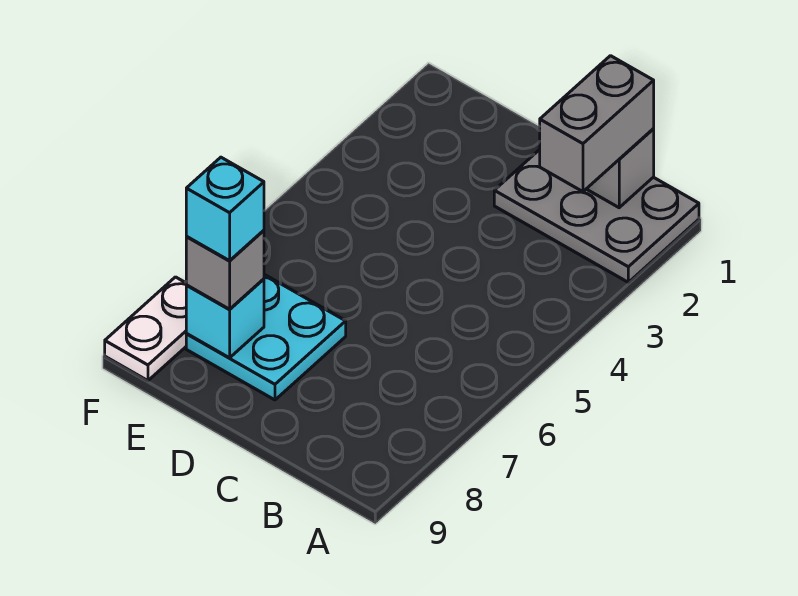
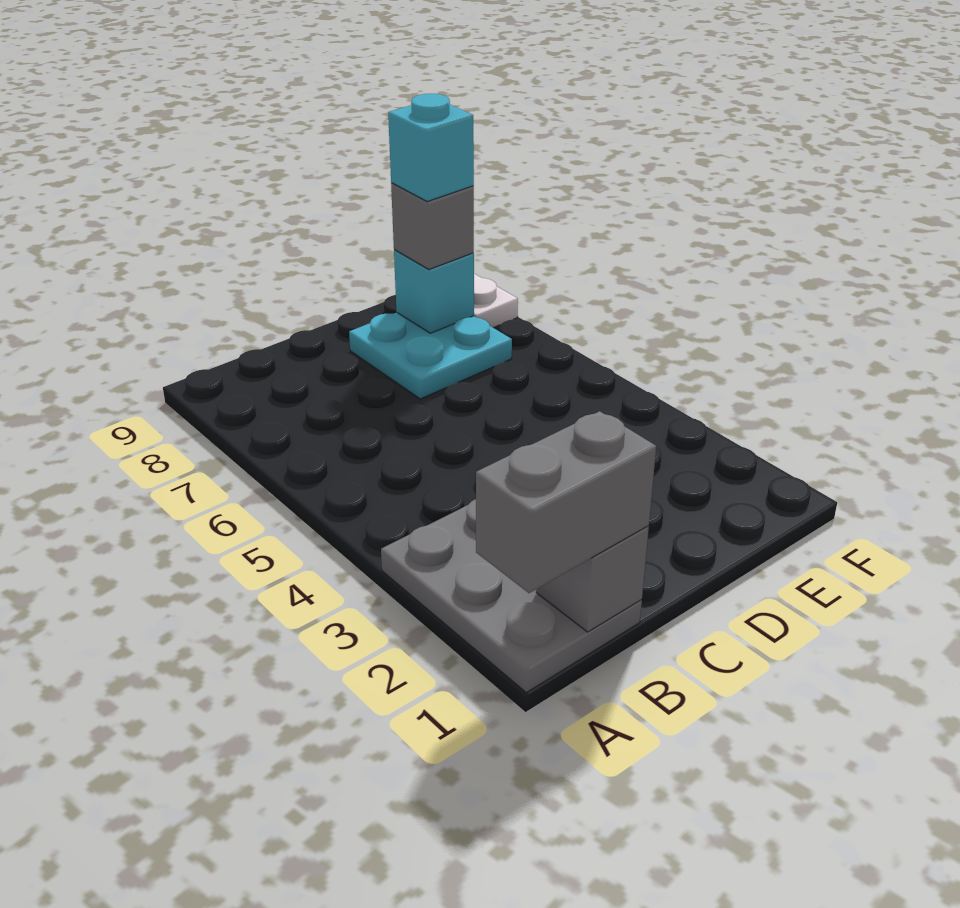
grey plate A1:C2 level 1 -> grey plate A1:B3 level 1
grey brick B1:B2 level 3 -> grey brick A1:B1 level 3

